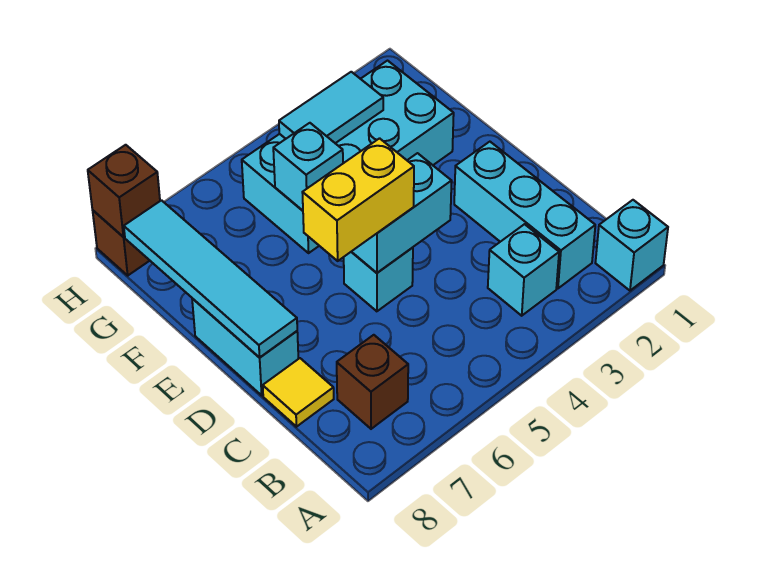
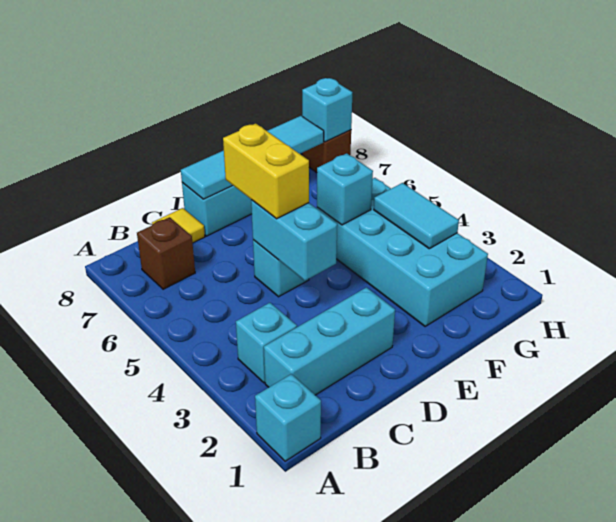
brown brick H8 level 2 -> cyan brick H8 level 2

